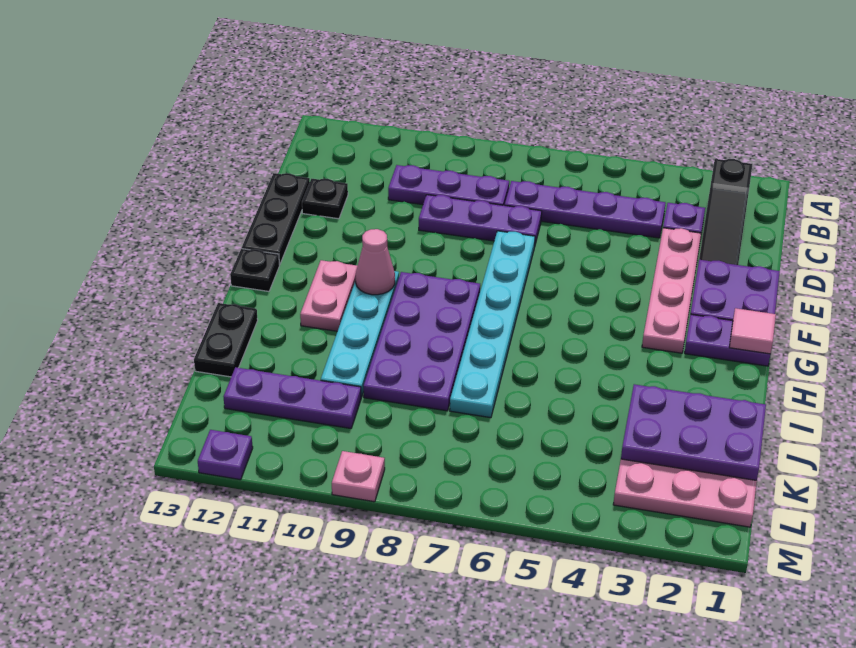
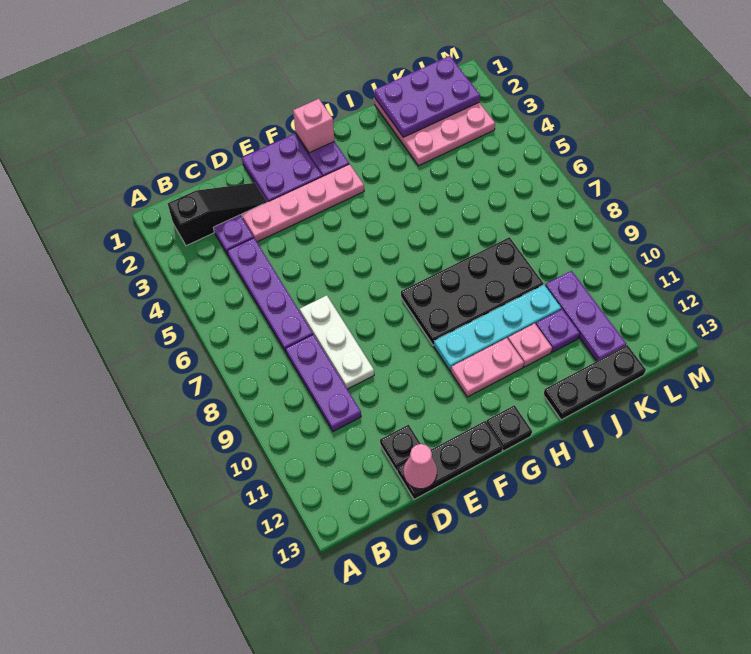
purple plate D7:D9 level 1 -> white plate D7:D9 level 1
cyan plate E7:J7 level 1 -> none
pink tile G1 level 2 -> pink brick G1 level 2
purple plate G8:J9 level 1 -> black plate G8:J9 level 1
pink cone G10 level 2 -> pink cone D13 level 2
black plate I13:J13 level 1 -> black plate I13:K13 level 1
purple plate J1:K3 level 2 -> purple plate J1:L2 level 2
pink plate M9 level 1 -> pink plate I11 level 1
purple plate M12 level 1 -> purple plate J11 level 1

